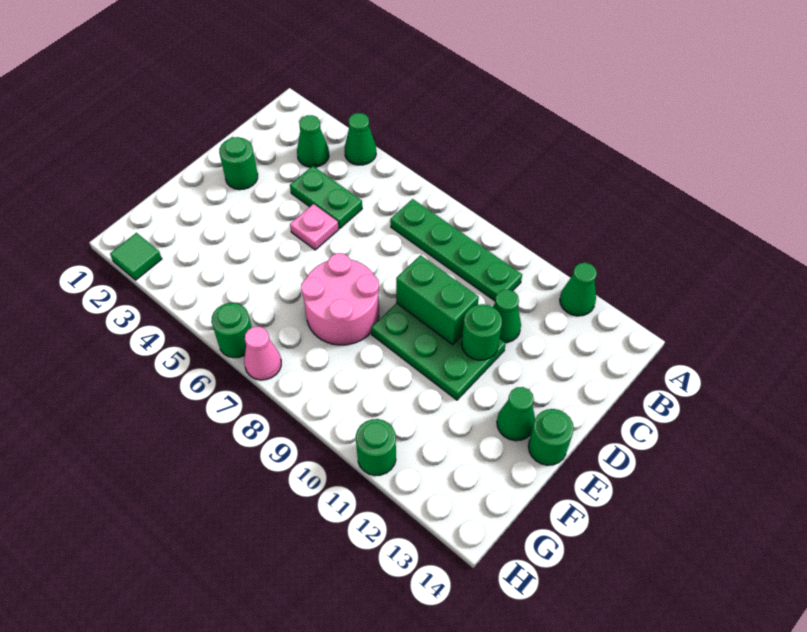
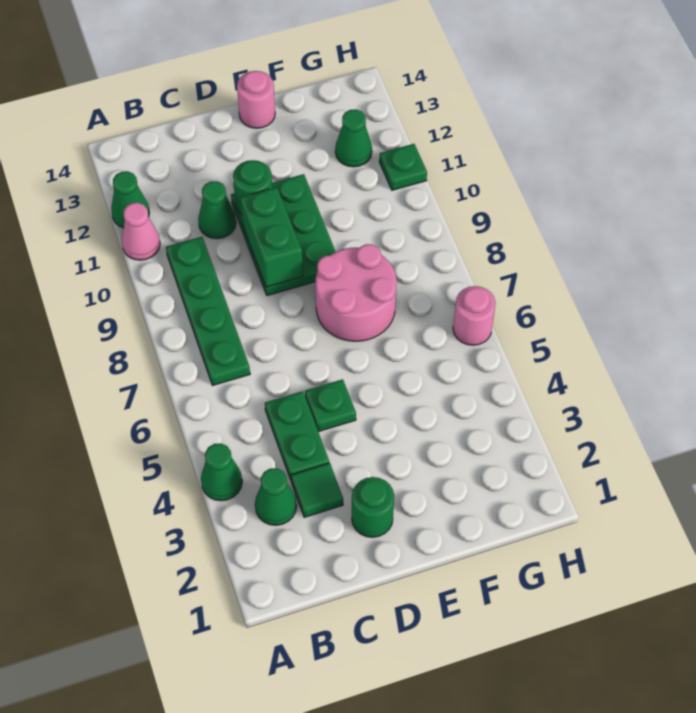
pink plate D5 level 1 -> green plate D5 level 1
green cone E13 level 1 -> green cone G12 level 1
green round brick E14 level 1 -> pink round brick E14 level 1
green tile H2 level 1 -> green tile C3 level 1
green round brick H6 level 1 -> pink round brick H6 level 1
pink cone H7 level 1 -> pink cone A11 level 1
green round brick H11 level 1 -> green plate H11 level 1

